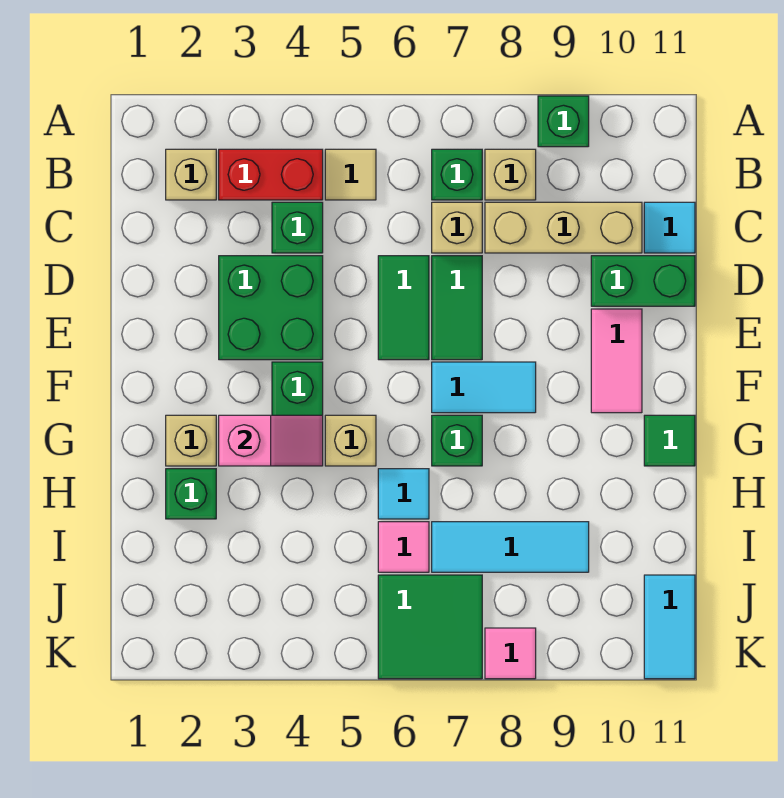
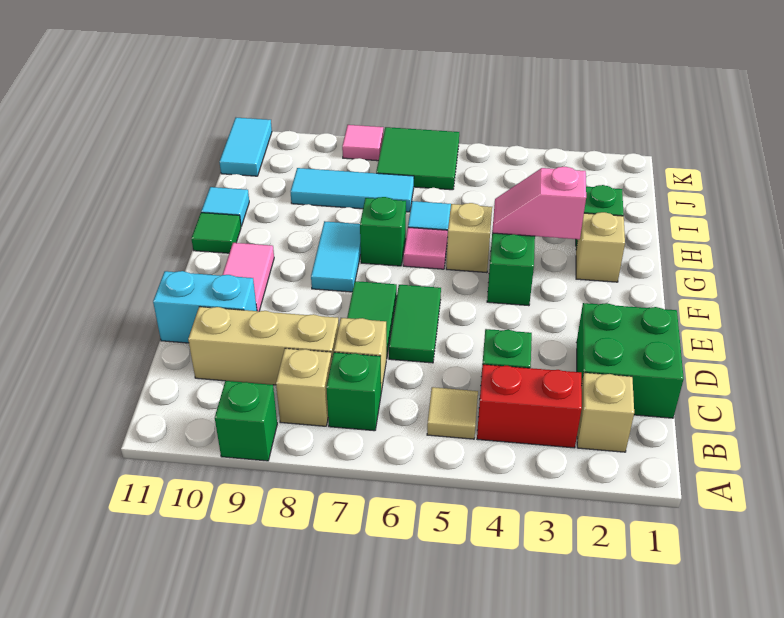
cyan tile C11 level 1 -> cyan tile H11 level 1
green brick D3:E4 level 1 -> green brick C1:D2 level 1
green brick D10:D11 level 1 -> cyan brick D10:D11 level 1
cyan tile F7:F8 level 1 -> cyan tile F8:G8 level 1
pink tile I6 level 1 -> pink tile G6 level 1

